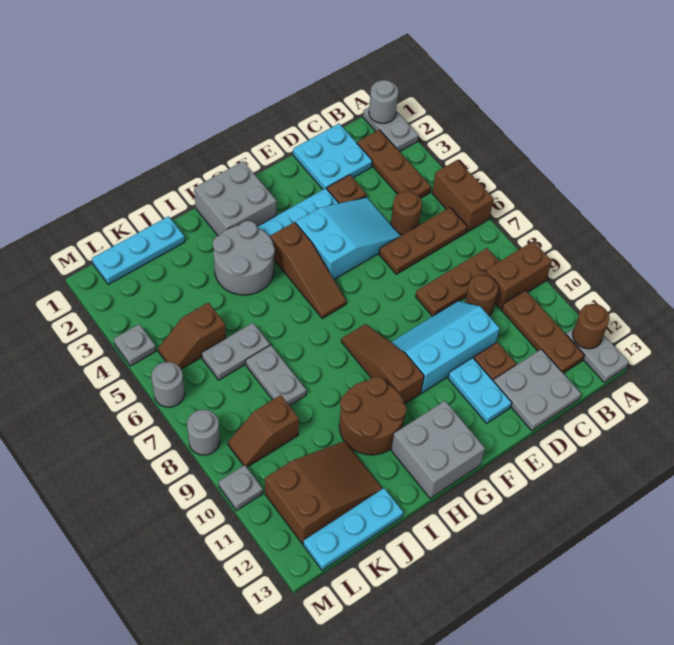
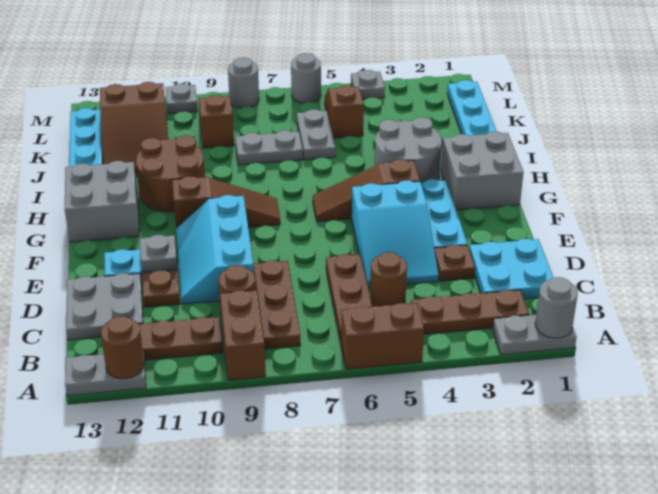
cyan slope D9:F10 level 1 top 10 -> cyan slope D9:F10 level 1 top 9
none -> grey plate E11 level 2

